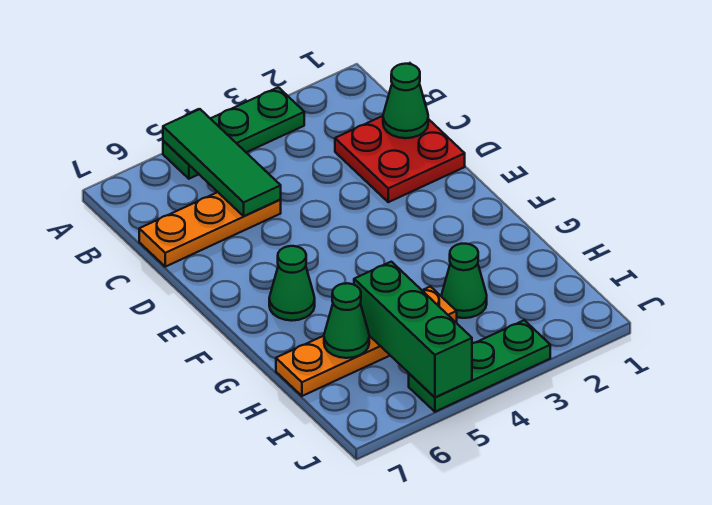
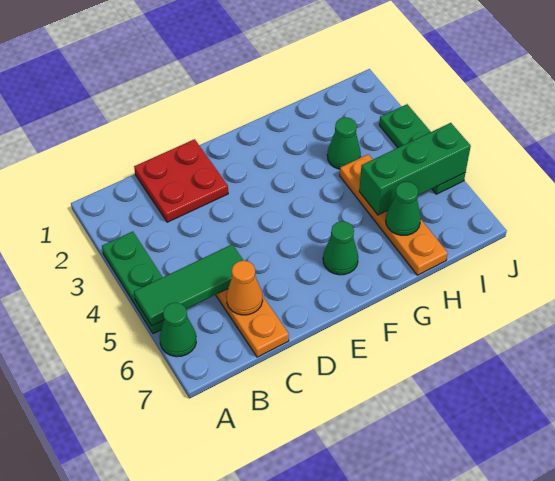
green cone C1 level 2 -> green cone A6 level 1
none -> orange cone C6 level 2

